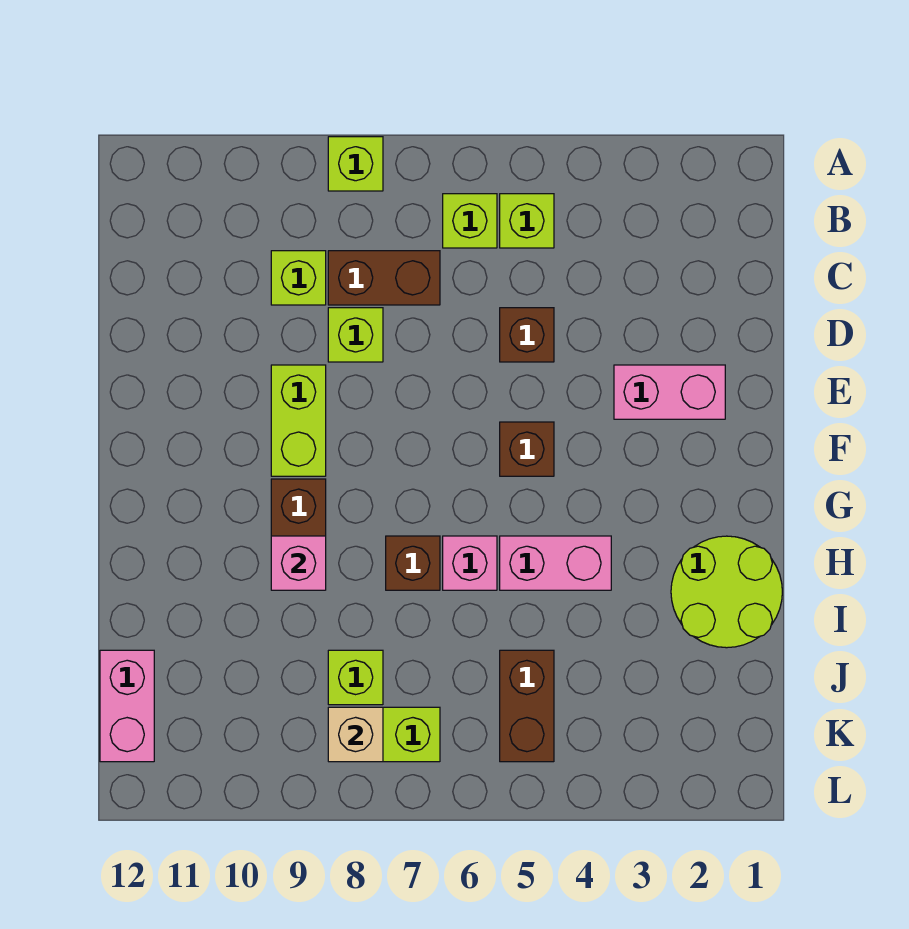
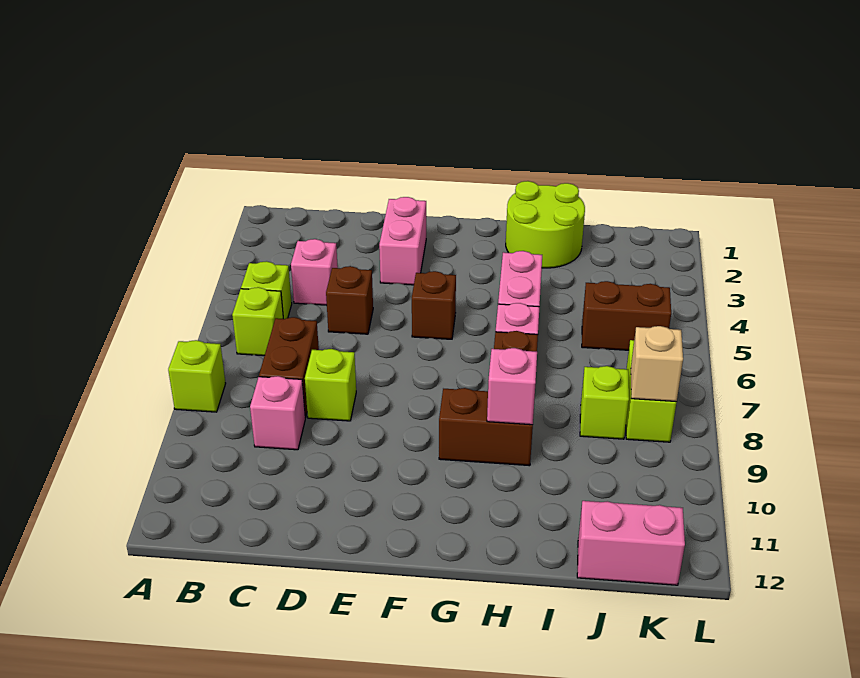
none -> pink brick C4 level 1
lime brick C9 level 1 -> pink brick C9 level 1
lime brick E9:F9 level 1 -> none

